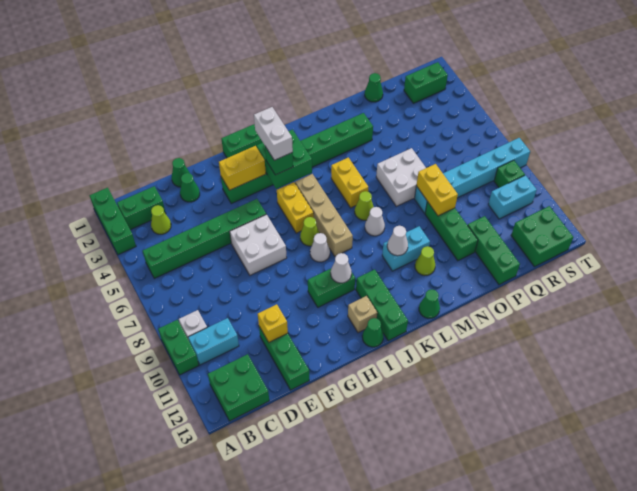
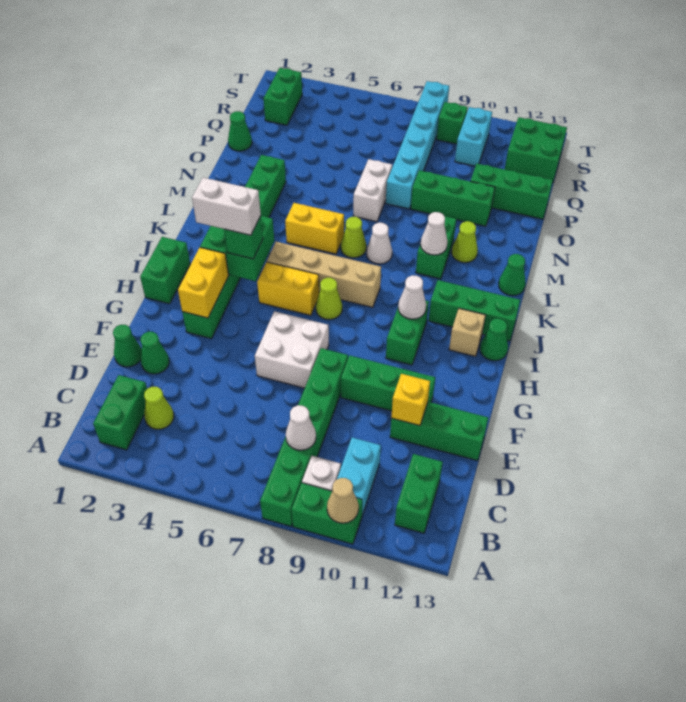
green brick A1:A3 level 1 -> green brick F9:F11 level 1
none -> tan cone A10 level 2
green brick B5:G5 level 1 -> green brick A8:F8 level 1
green brick B12:C13 level 1 -> green brick B12:C12 level 1
white cone I8 level 1 -> white cone C8 level 2
cyan brick L10:M10 level 1 -> green brick L10:M10 level 1
white brick N6:O7 level 1 -> white brick N7:O7 level 1
yellow brick O8:O9 level 2 -> none

